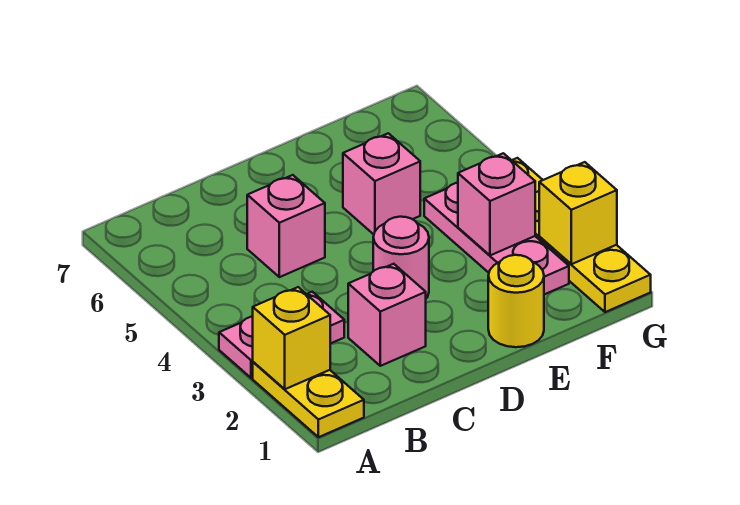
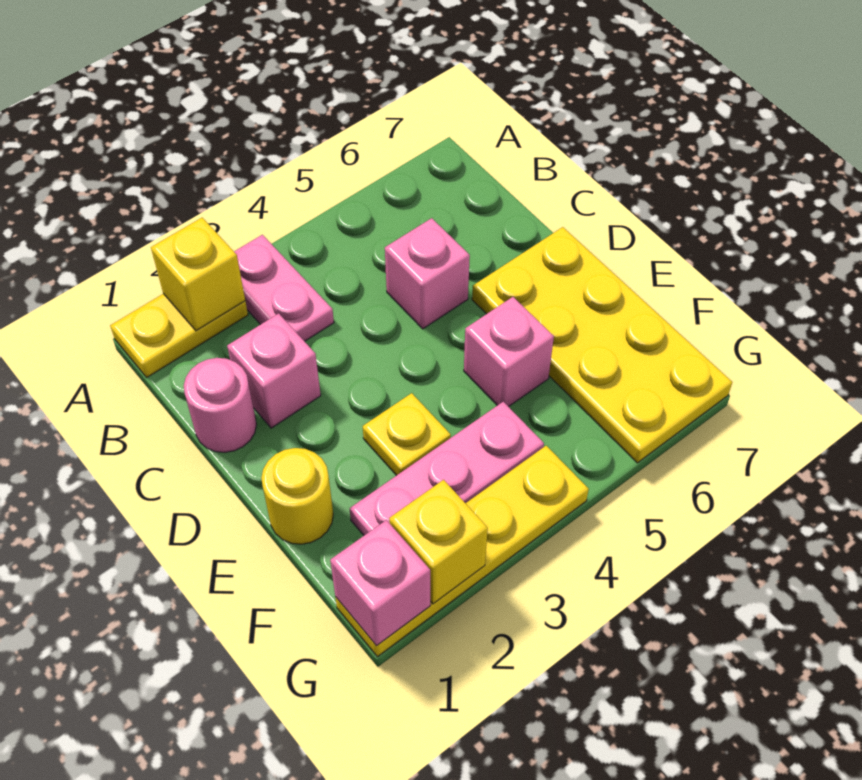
pink round brick D3 level 1 -> pink round brick C1 level 1
none -> yellow plate D6:G7 level 1
none -> yellow plate E3 level 1
pink brick F3 level 2 -> pink brick G1 level 2

